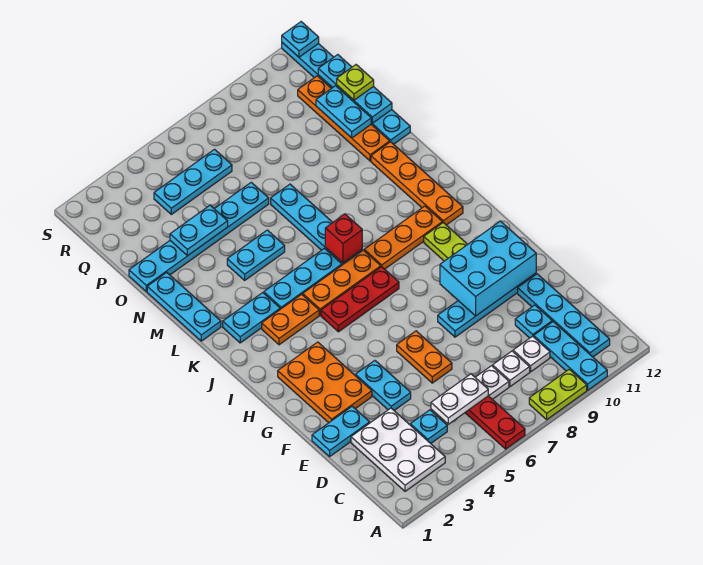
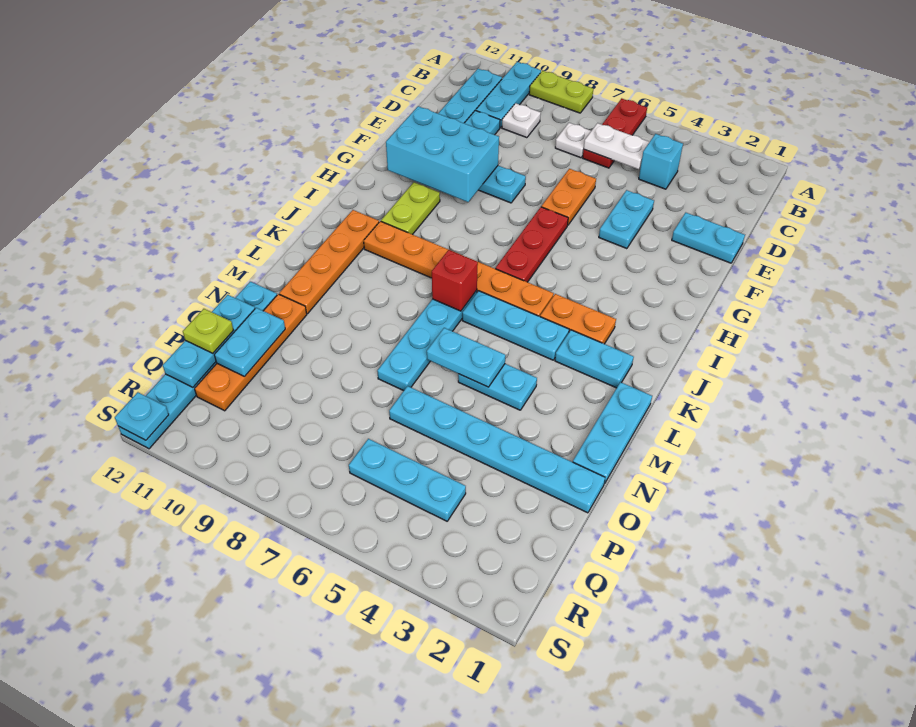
white plate B2:D3 level 1 -> none
cyan plate C4 level 1 -> cyan brick C4 level 1
white plate C8 level 1 -> none
orange plate F2:H3 level 1 -> none
red plate I5:I7 level 1 -> red plate G6:I6 level 1
cyan plate O3:O4 level 2 -> cyan plate M5:M6 level 2

